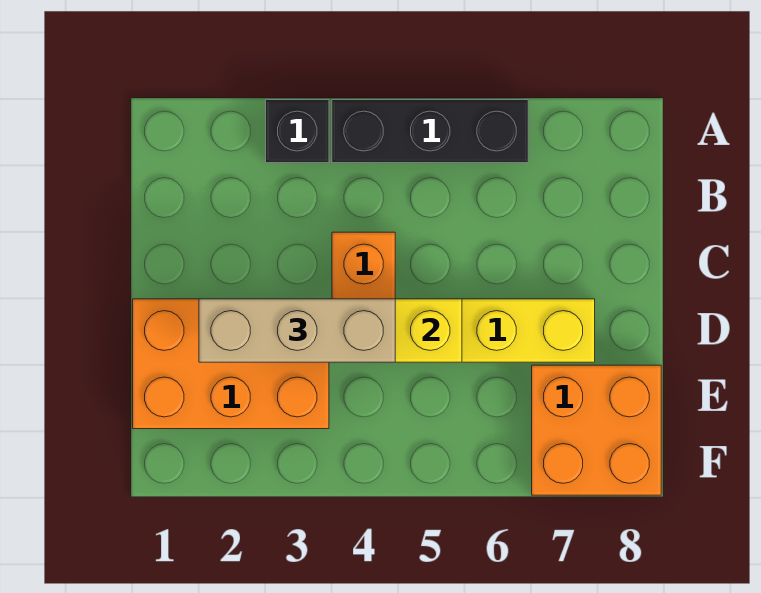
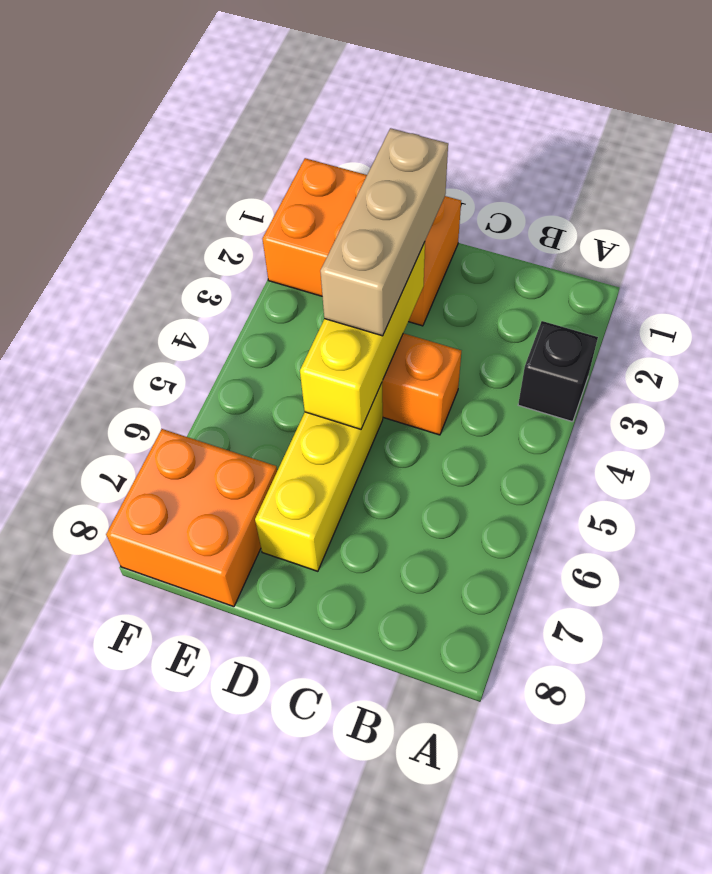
black brick A4:A6 level 1 -> none
orange brick D1:E3 level 1 -> orange brick D1:F2 level 1

